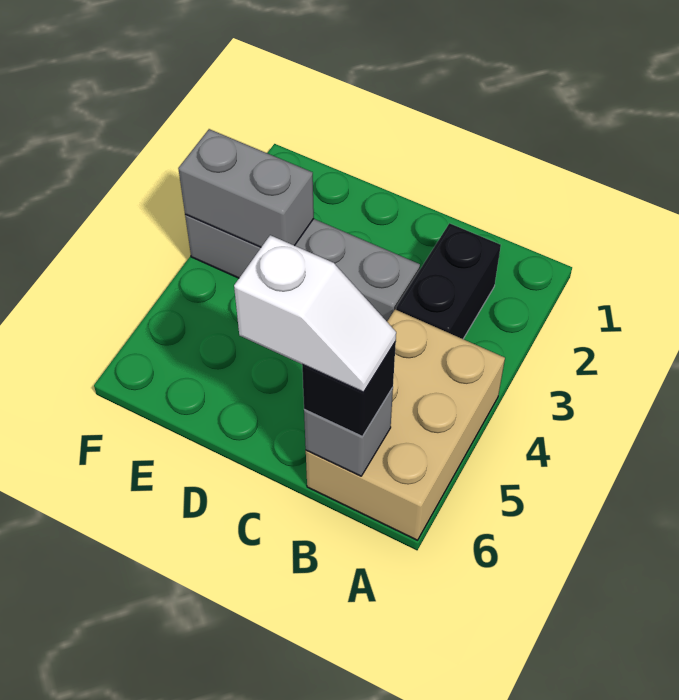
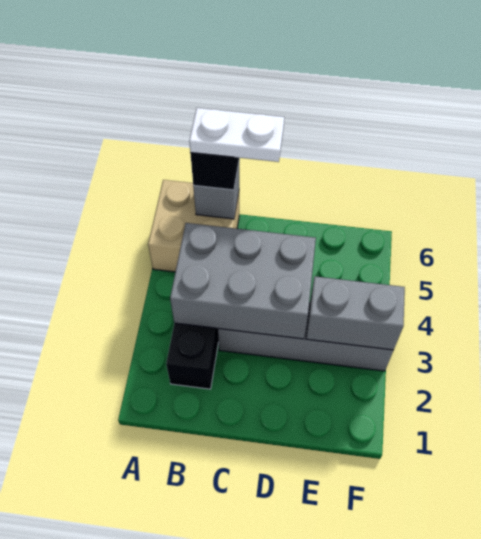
tan brick A4:B6 level 1 -> tan brick A5:B6 level 1
none -> grey brick B3:D4 level 2
white slope B6:C6 level 4 top C -> white plate B6:C6 level 4

